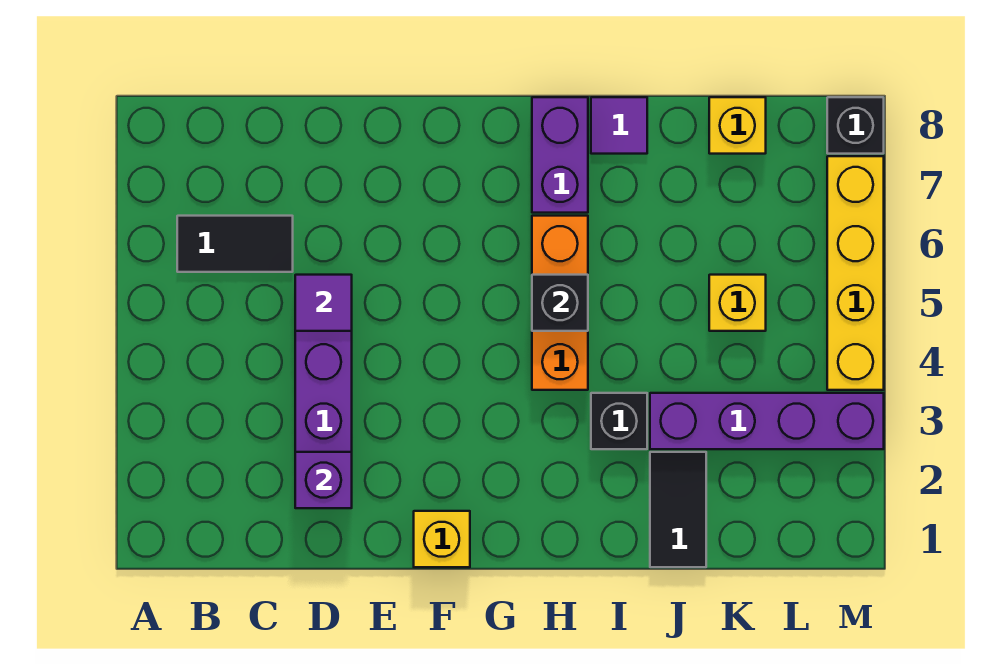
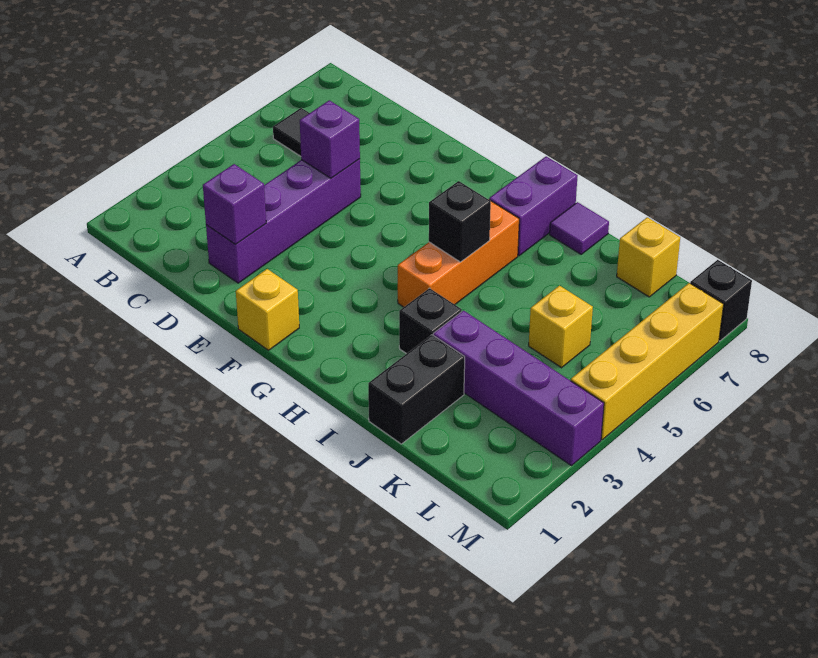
purple tile D5 level 2 -> purple brick D5 level 2
black tile J1:J2 level 1 -> black brick J1:J2 level 1

